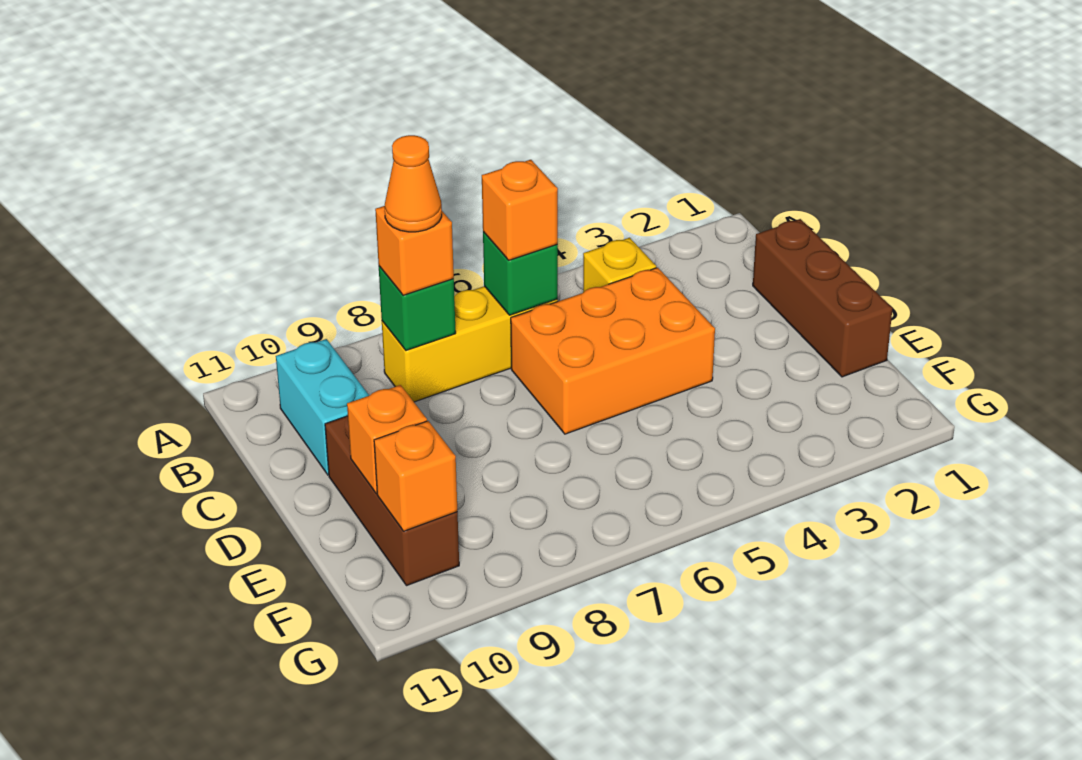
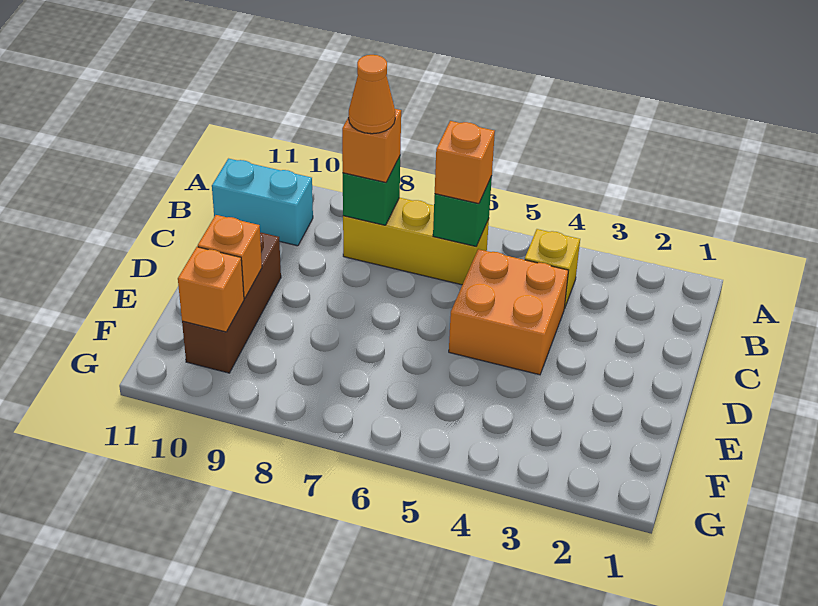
cyan brick B10:C10 level 1 -> cyan brick B10:B11 level 1
brown brick C1:E1 level 1 -> none
orange brick C4:D6 level 1 -> orange brick C4:D5 level 1

